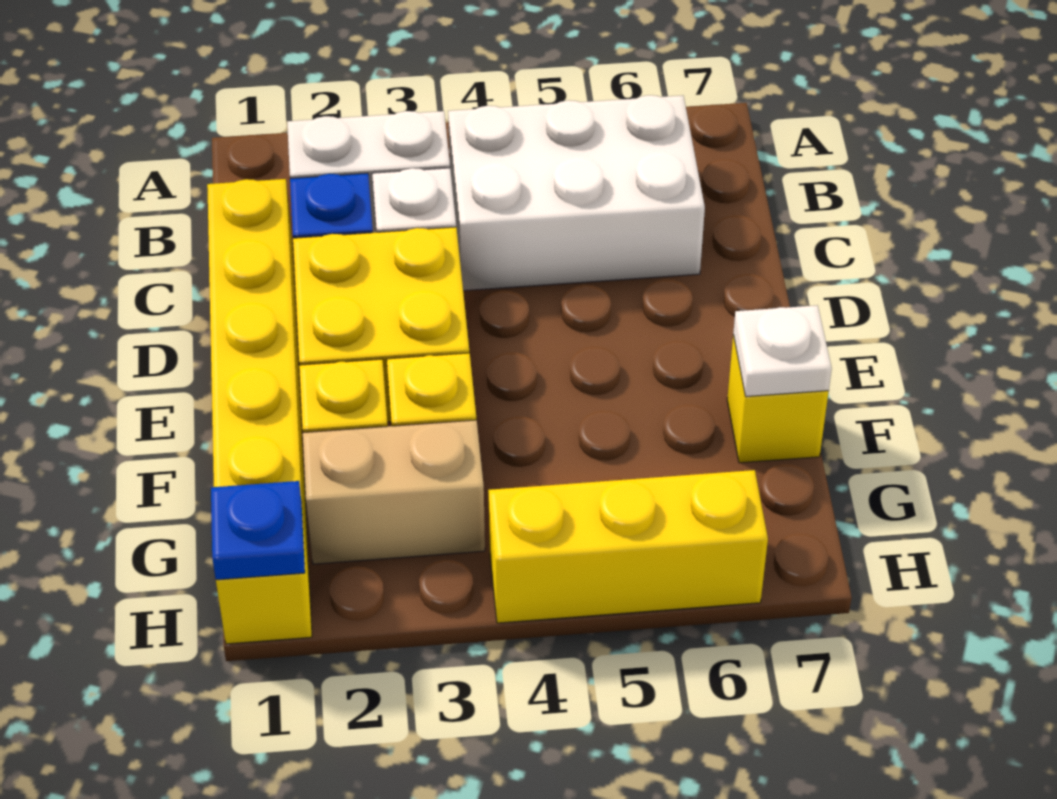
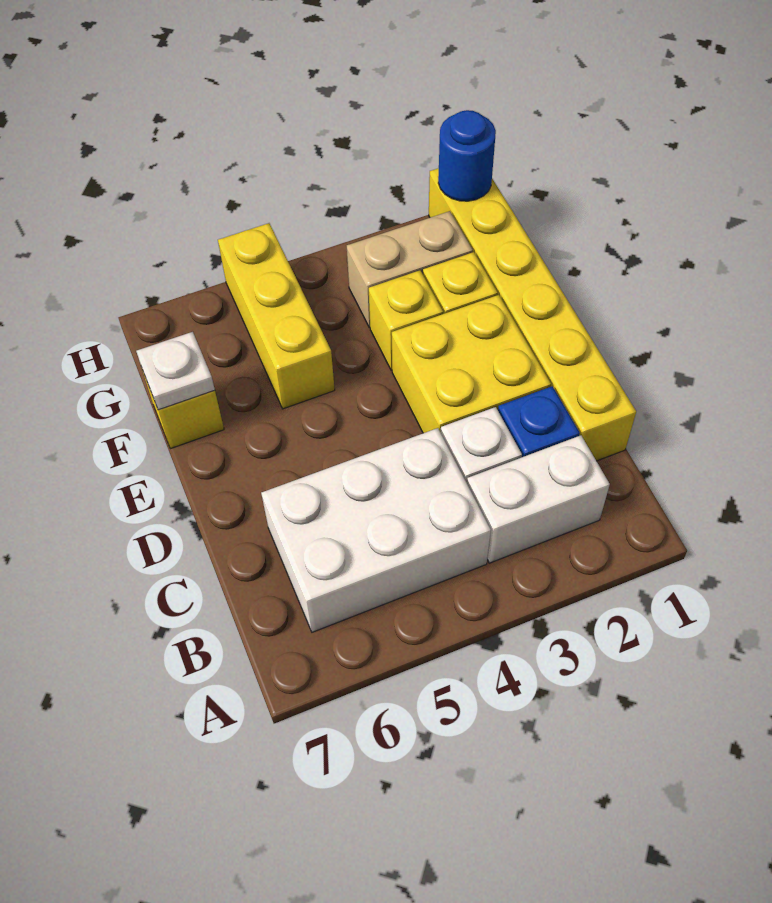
blue plate H1 level 2 -> blue round brick H1 level 2
yellow brick H4:H6 level 1 -> yellow brick F5:H5 level 1

